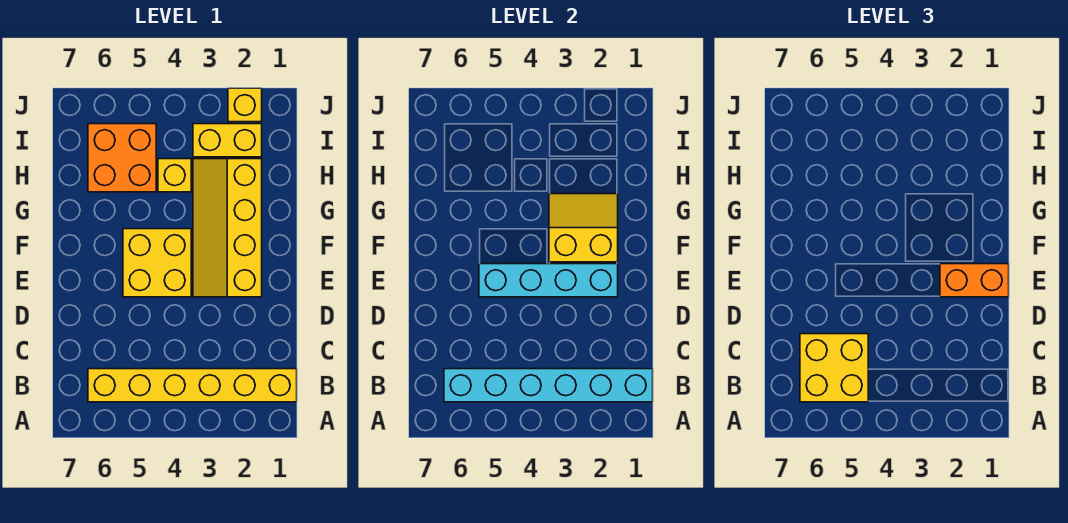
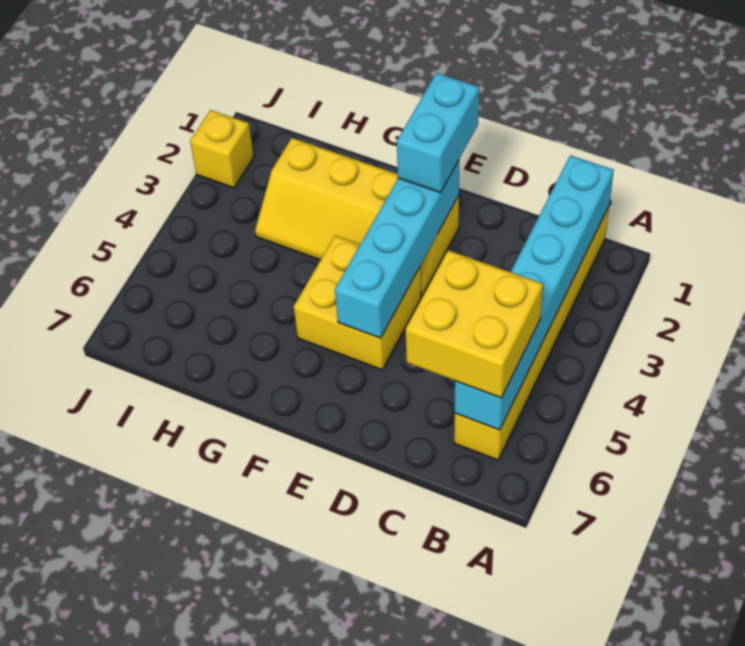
orange brick E1:E2 level 3 -> cyan brick E1:E2 level 3
yellow slope F2:G3 level 2 top F -> none
yellow brick H4 level 1 -> none
orange brick H5:I6 level 1 -> none
yellow brick I2:I3 level 1 -> none

